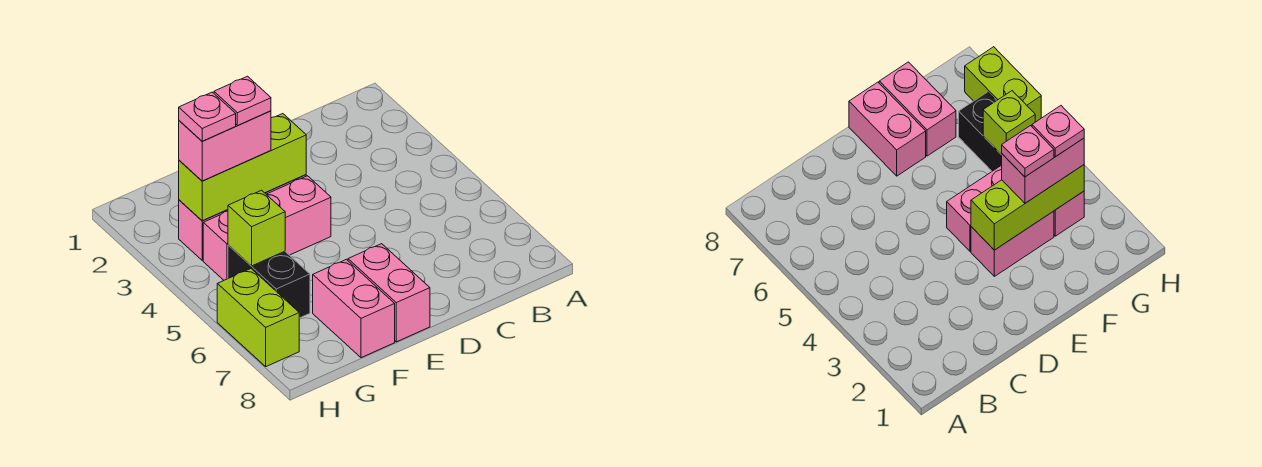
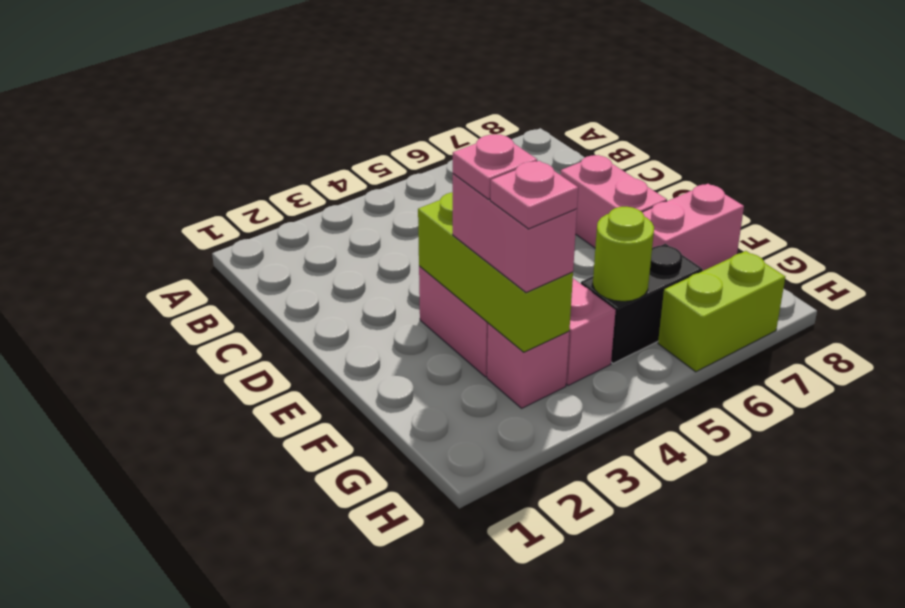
pink brick E7:E8 level 1 -> pink brick D7:E7 level 1
lime brick G5 level 2 -> lime round brick G5 level 2

